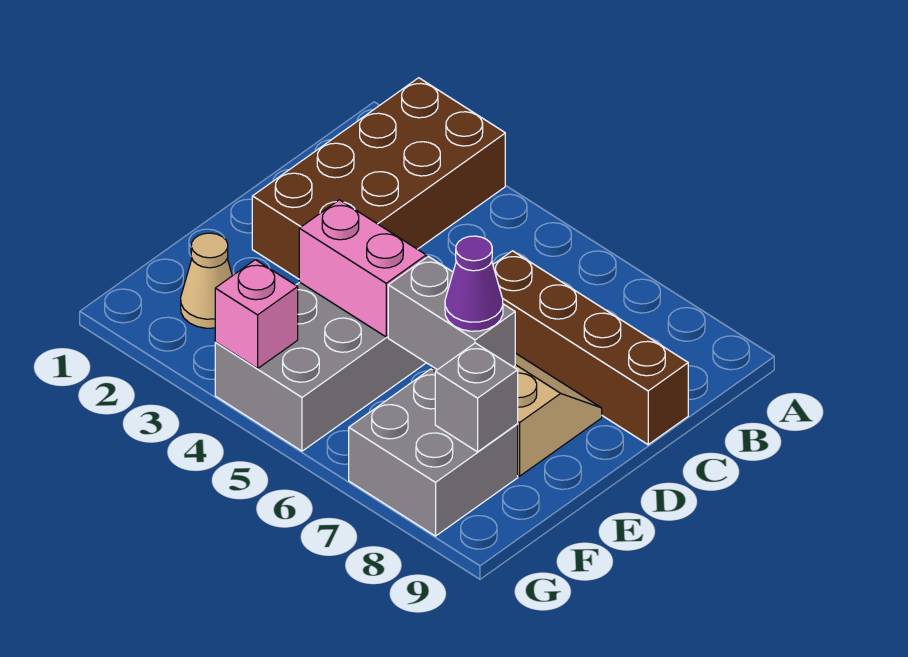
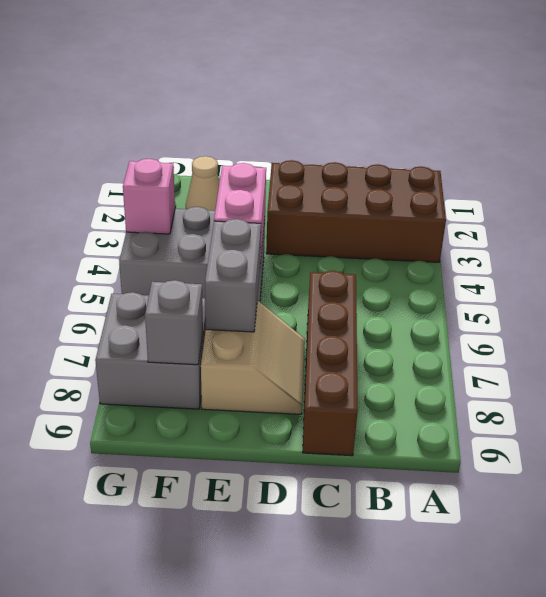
purple cone E7 level 3 -> none

